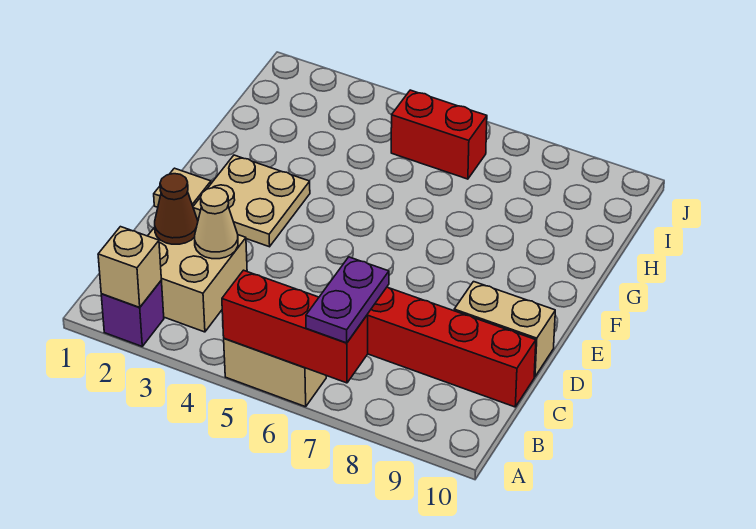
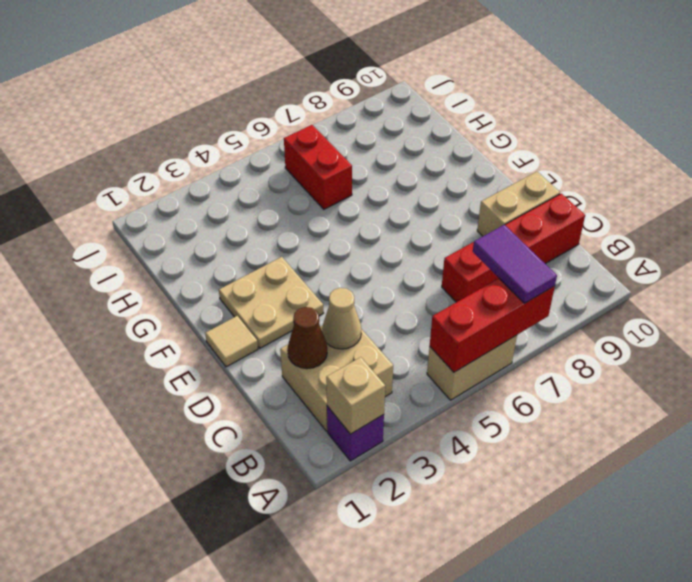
purple plate A7:B7 level 3 -> purple tile A7:B7 level 3
red brick I5:I6 level 1 -> red brick H6:I6 level 1

